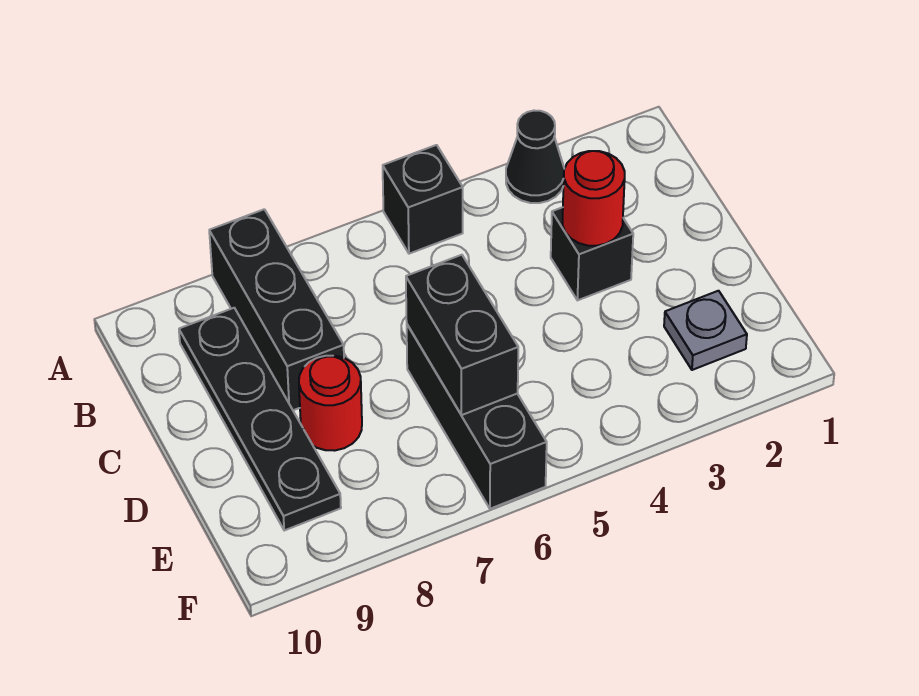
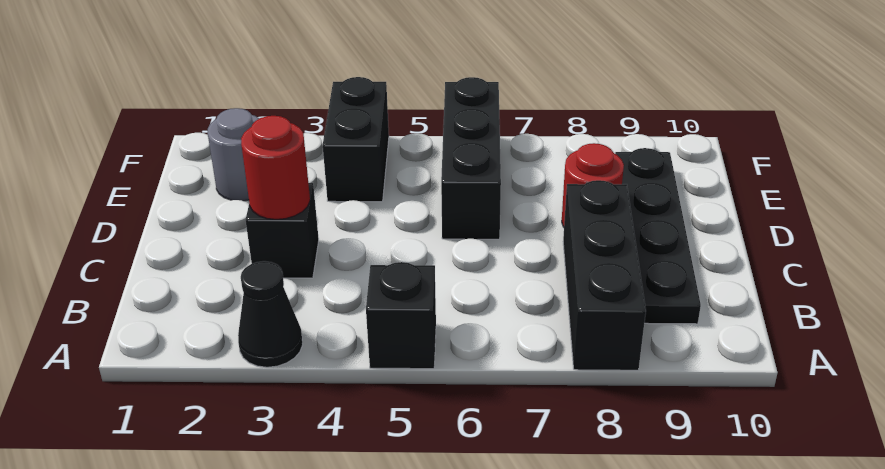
black brick D6:E6 level 2 -> black brick E4:F4 level 1
grey plate E2 level 1 -> grey round brick E2 level 1

